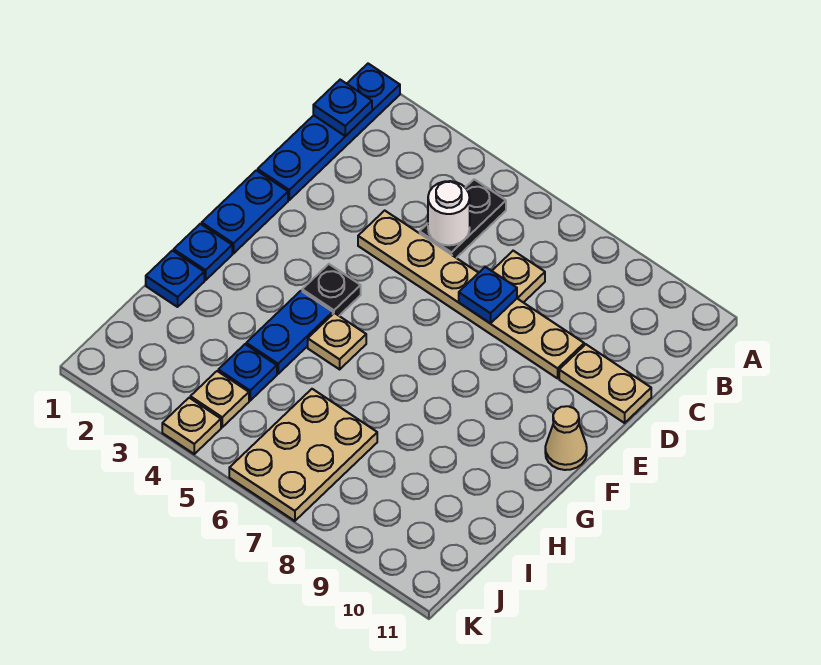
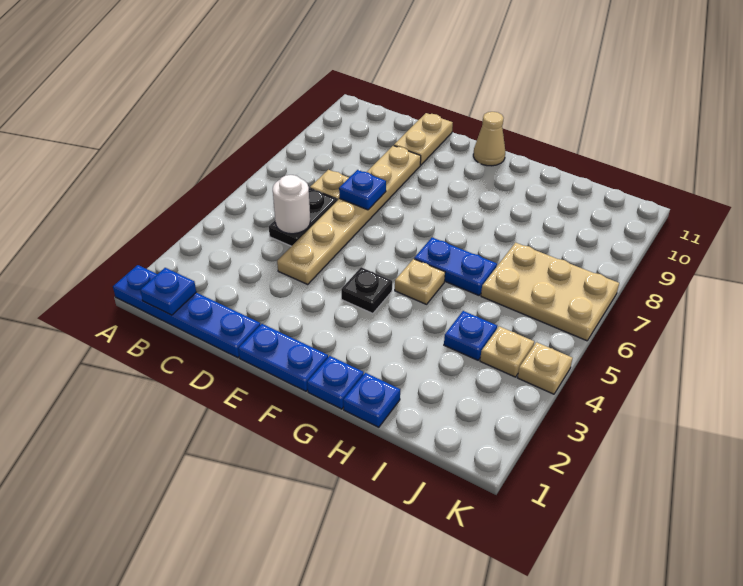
black plate B5:C5 level 1 -> black plate C5:C6 level 1
blue plate G4:H4 level 1 -> blue plate G6:H6 level 1

